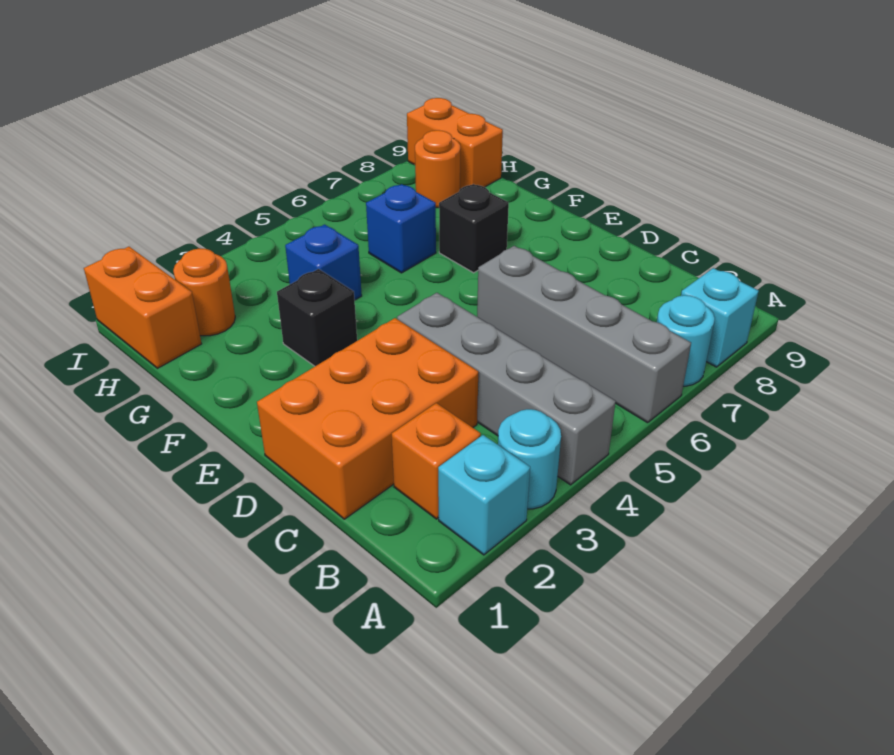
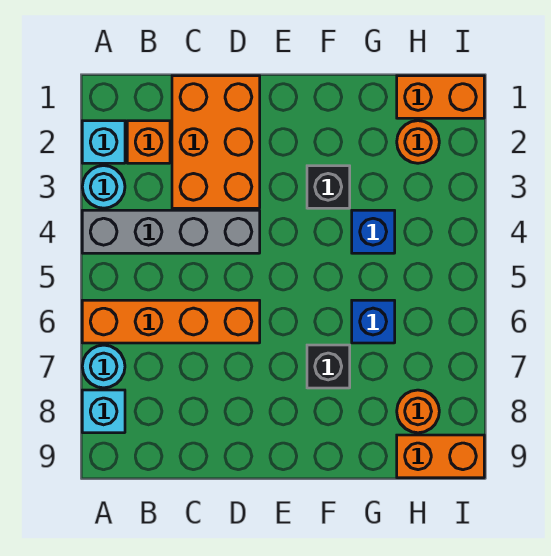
grey brick A6:D6 level 1 -> orange brick A6:D6 level 1

